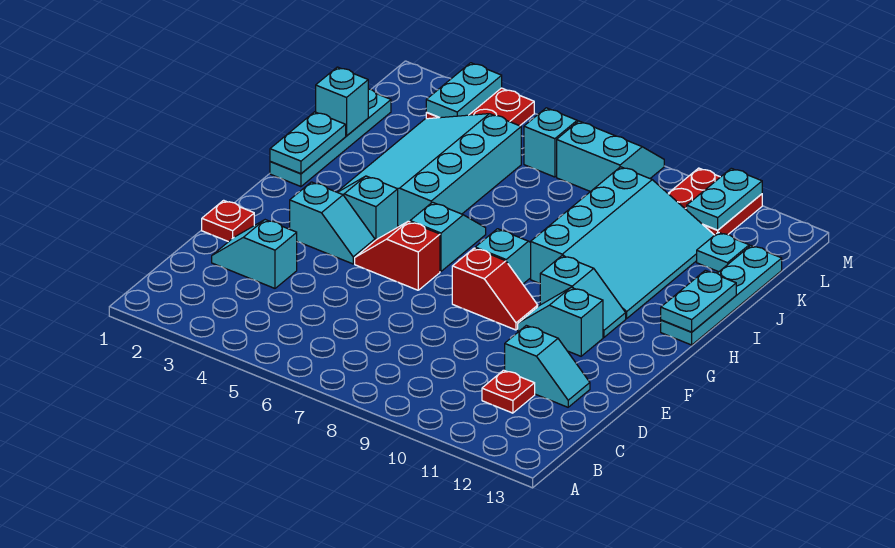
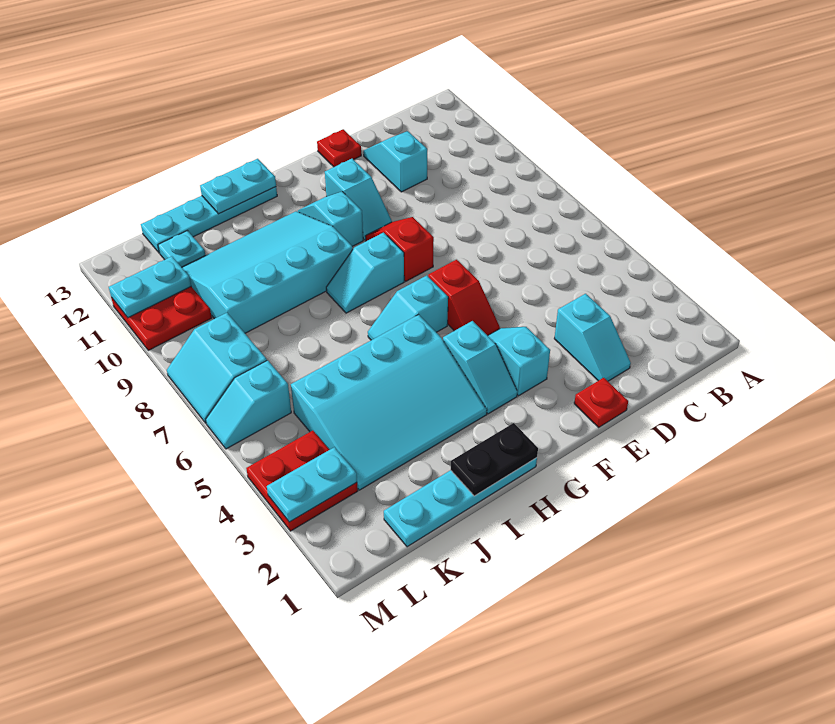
red plate C11 level 1 -> red plate E13 level 1
cyan plate H1:I1 level 2 -> black plate H1:I1 level 2
cyan brick J1 level 2 -> none

